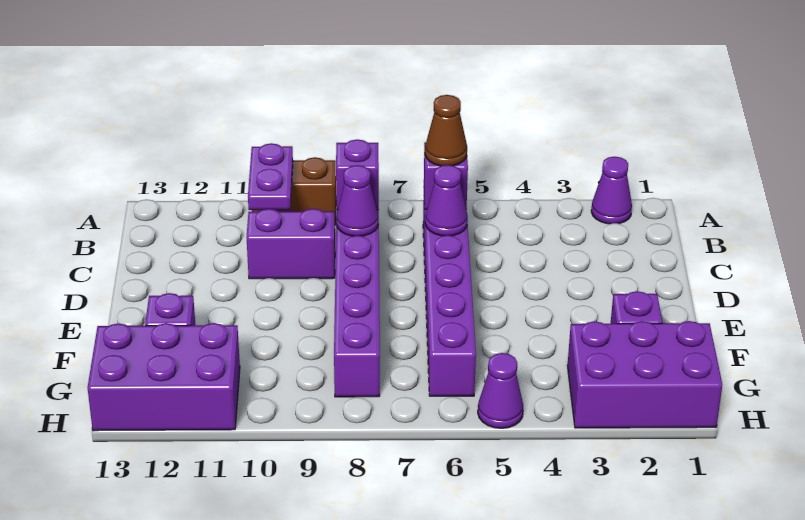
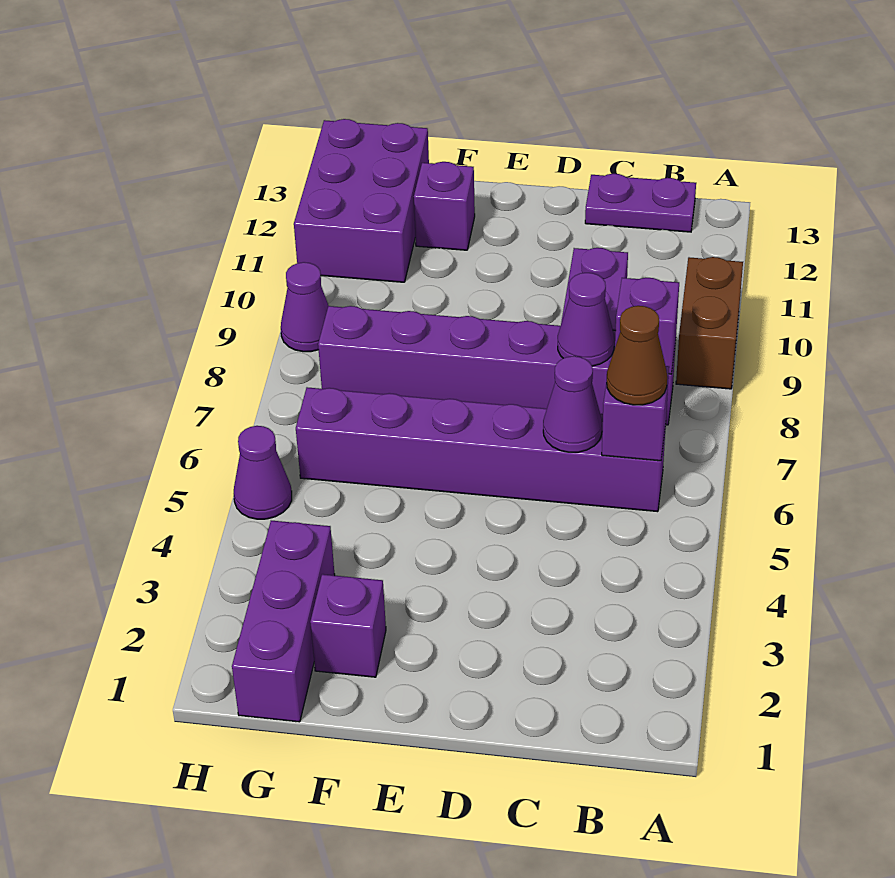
purple cone A2 level 1 -> purple cone H9 level 1
purple plate A10:B10 level 2 -> purple plate B13:C13 level 1
purple brick G1:H3 level 1 -> purple brick G1:G3 level 1

